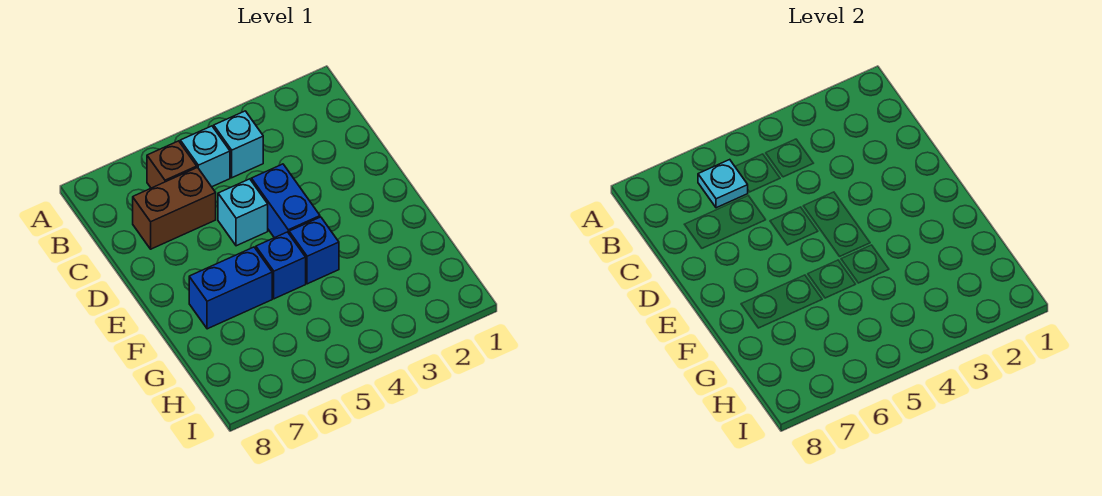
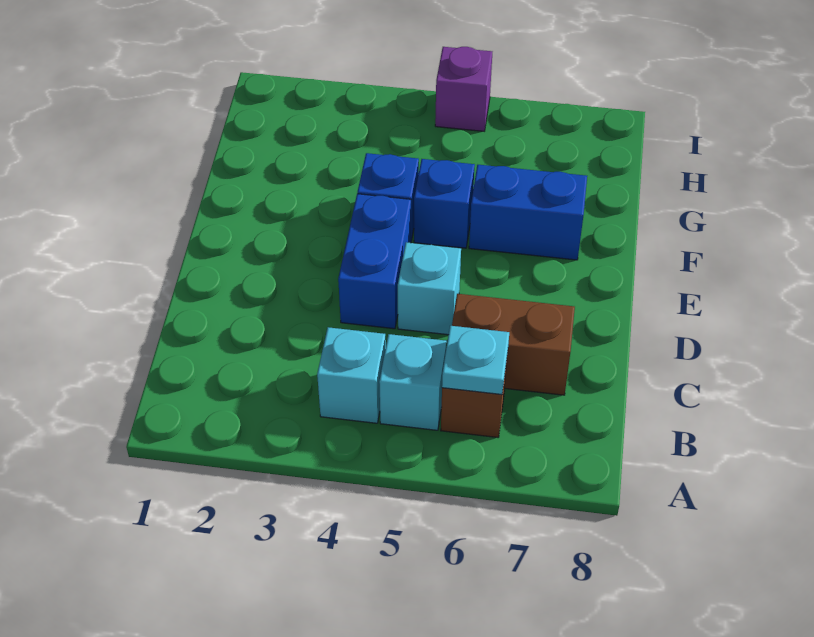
none -> purple brick I5 level 1

